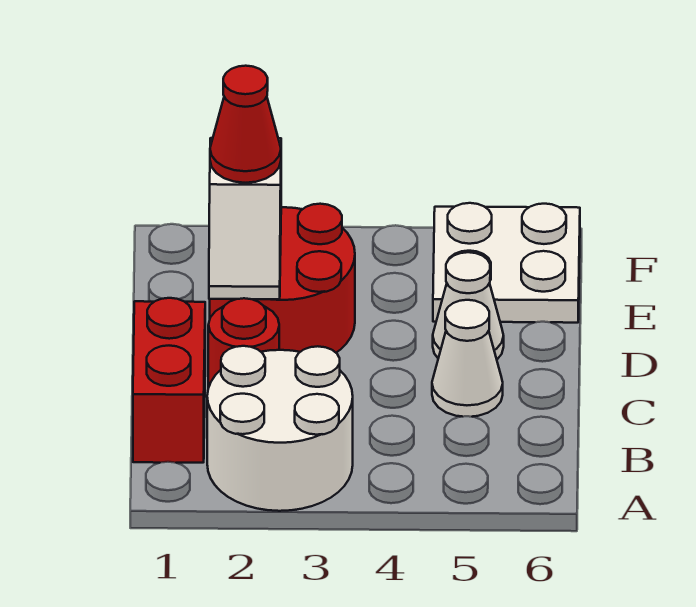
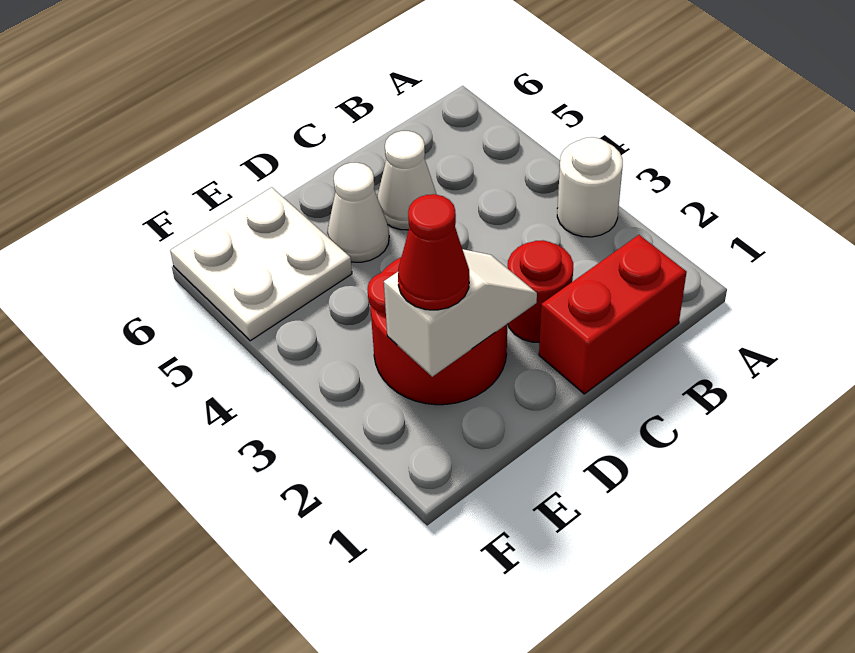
white round brick A2:B3 level 1 -> white round brick A3 level 1

